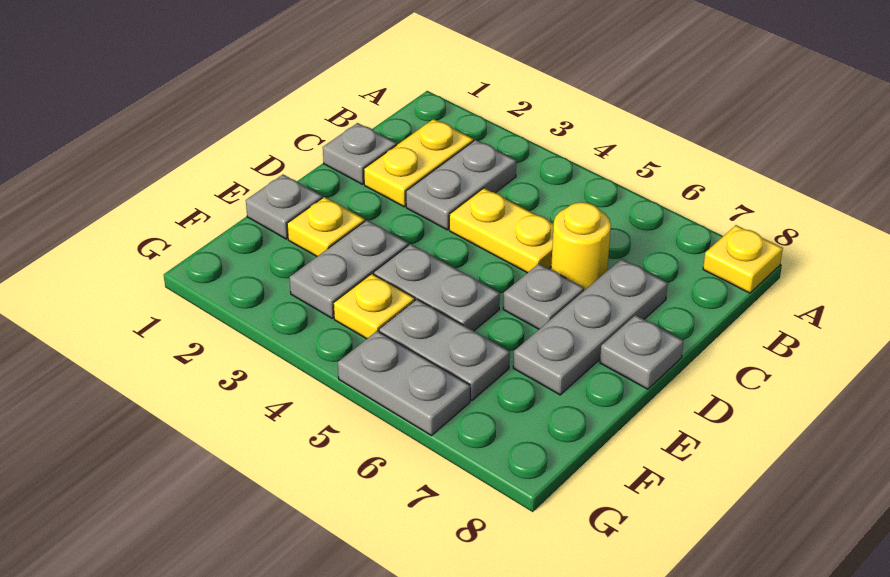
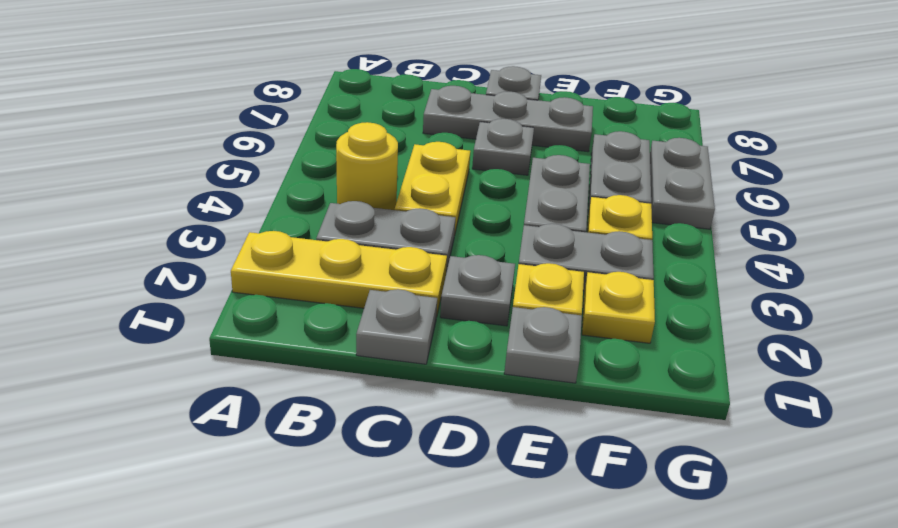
yellow plate A8 level 1 -> yellow plate F2 level 1
yellow plate B2:C2 level 1 -> yellow plate A2:C2 level 1
yellow round brick C6 level 1 -> yellow round brick B4 level 1
none -> grey plate D2 level 1

